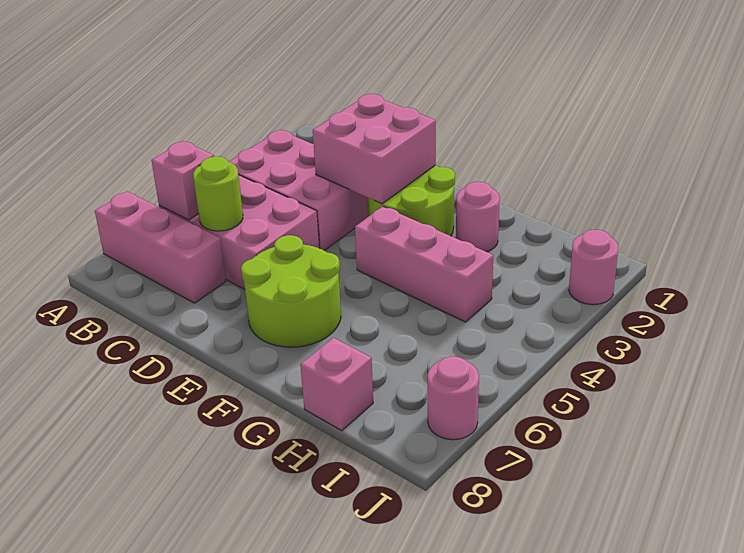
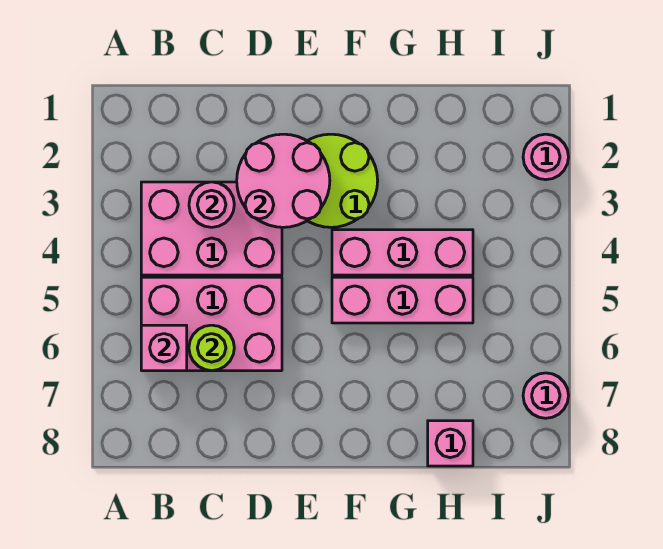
pink brick A7:C7 level 1 -> pink brick F5:H5 level 1
pink brick D2:E3 level 2 -> pink round brick D2:E3 level 2
lime round brick E6:F7 level 1 -> none
pink round brick G2 level 1 -> pink round brick C3 level 2

